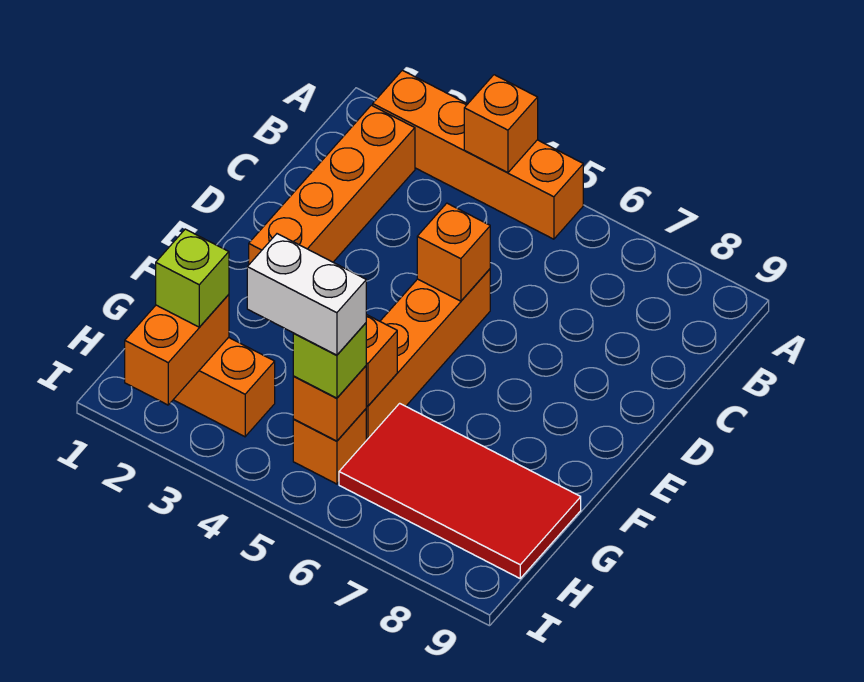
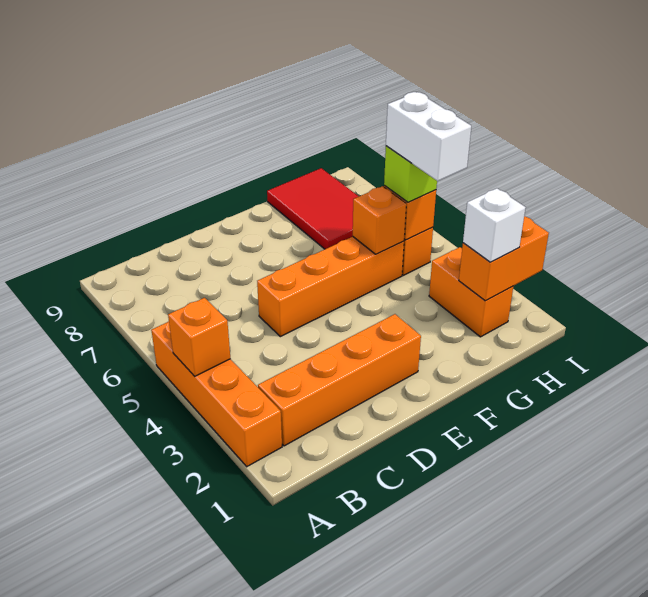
orange brick D5 level 2 -> none
red tile G6:H9 level 1 -> red tile G7:H9 level 1
lime brick H2 level 3 -> white brick H2 level 3

